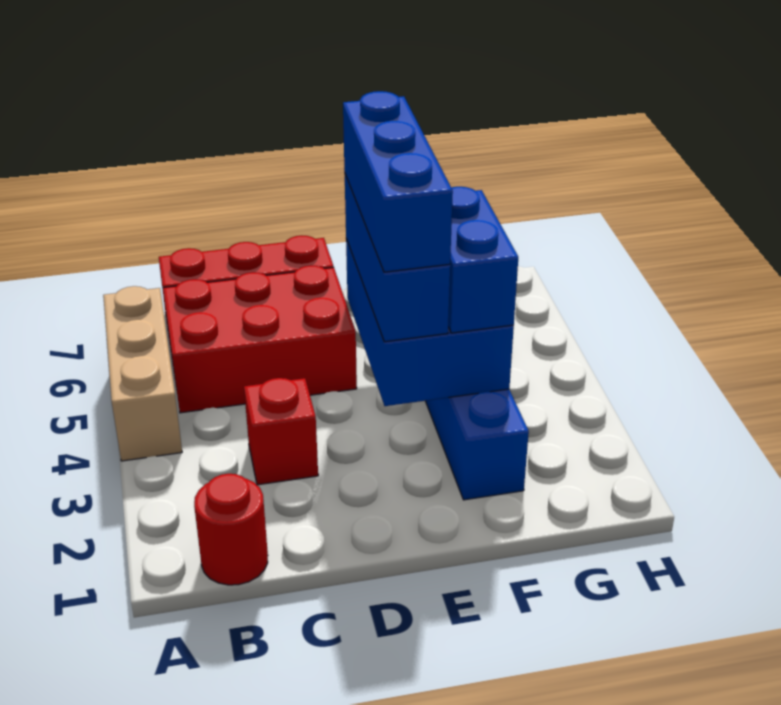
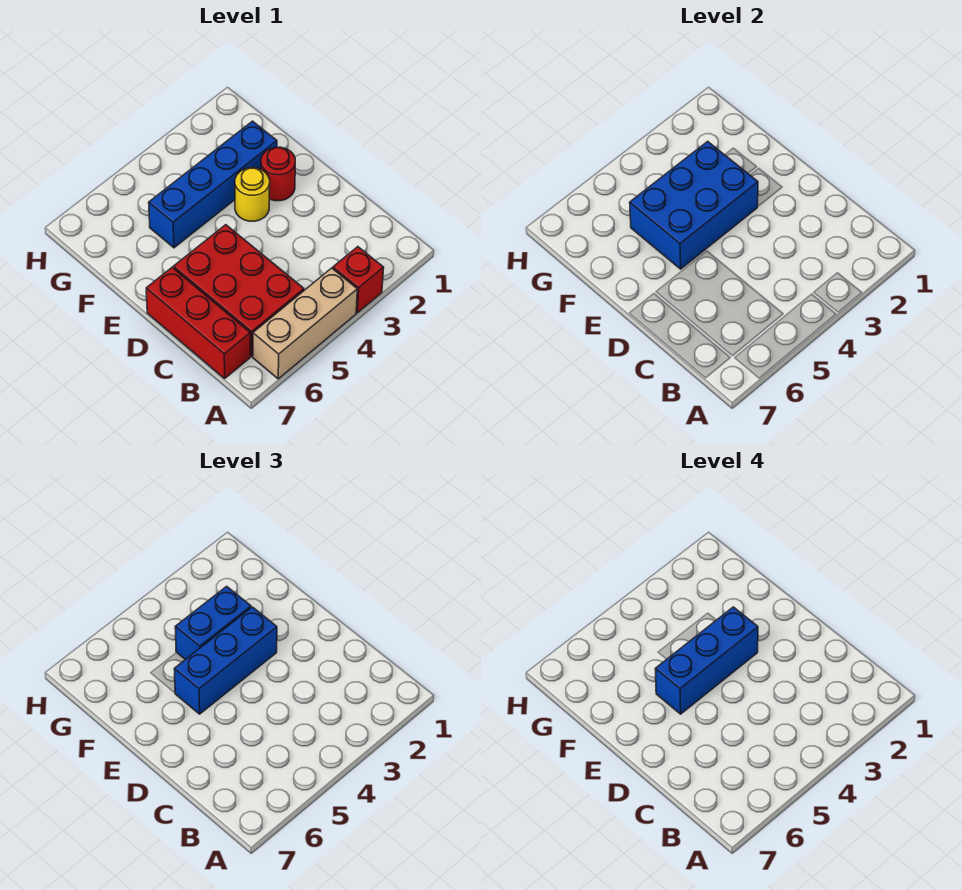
red round brick B1 level 1 -> red round brick E2 level 1
red brick C3 level 1 -> red brick A3 level 1
none -> yellow round brick E3 level 1

